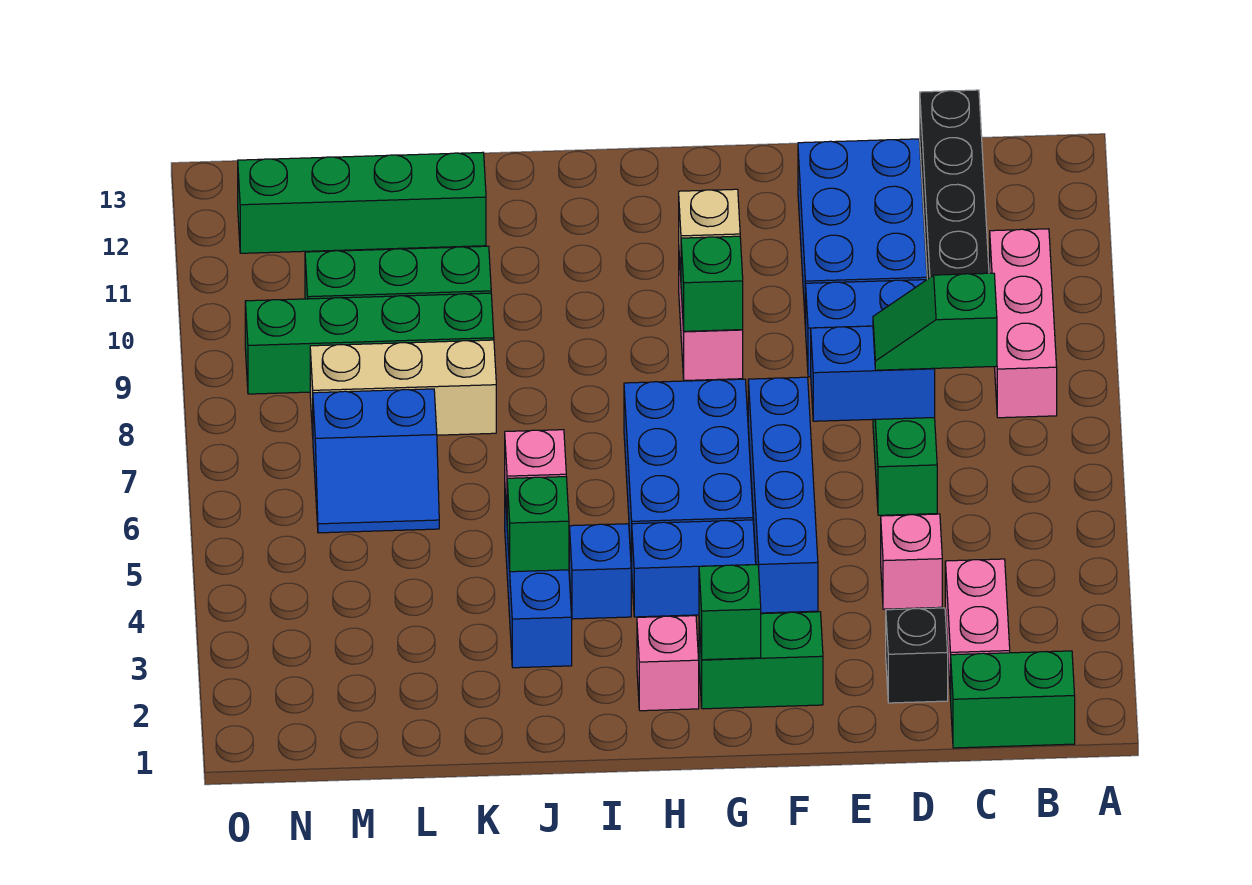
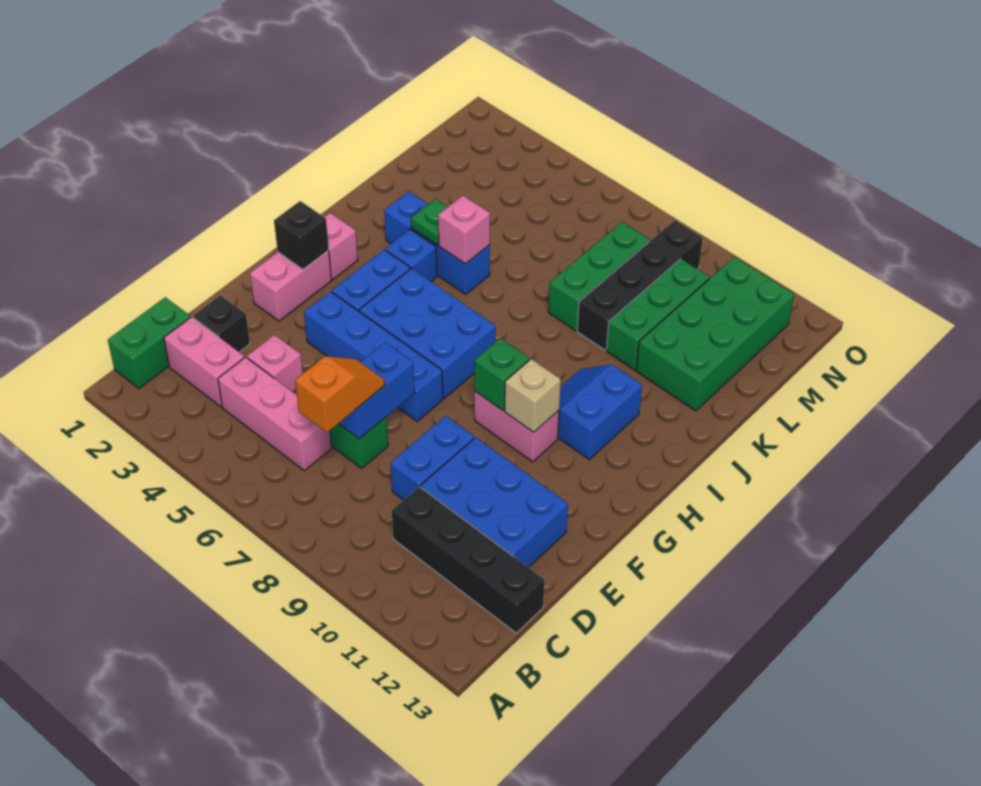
pink brick B8:B10 level 1 -> pink brick C4:C6 level 1
green slope C7:D7 level 3 top C -> orange slope C7:D7 level 3 top C
green brick F2:G2 level 1 -> pink brick F2:G2 level 1
green brick G2 level 2 -> black brick G2 level 2
green brick J4 level 2 -> green plate J4 level 2
tan brick K8:M8 level 1 -> green brick K8:M8 level 1
green brick K9:N9 level 1 -> black brick K9:N9 level 1
green brick K12:N12 level 1 -> green brick K11:N12 level 1
blue slope L6:M7 level 1 top 7 -> blue slope H10:I11 level 1 top 11

